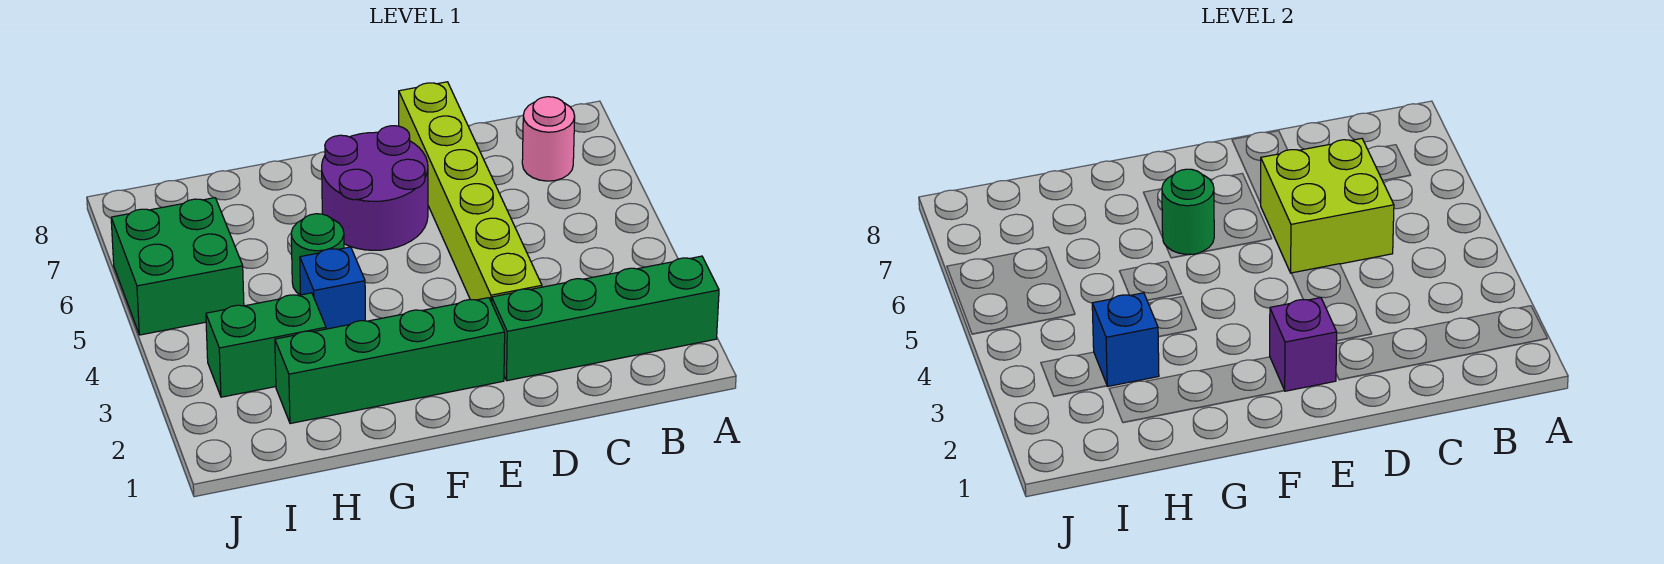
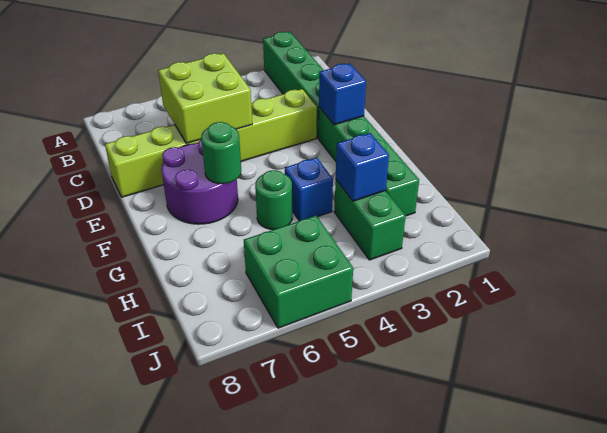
pink round brick B7 level 1 -> none
purple brick E2 level 2 -> blue brick E2 level 2

